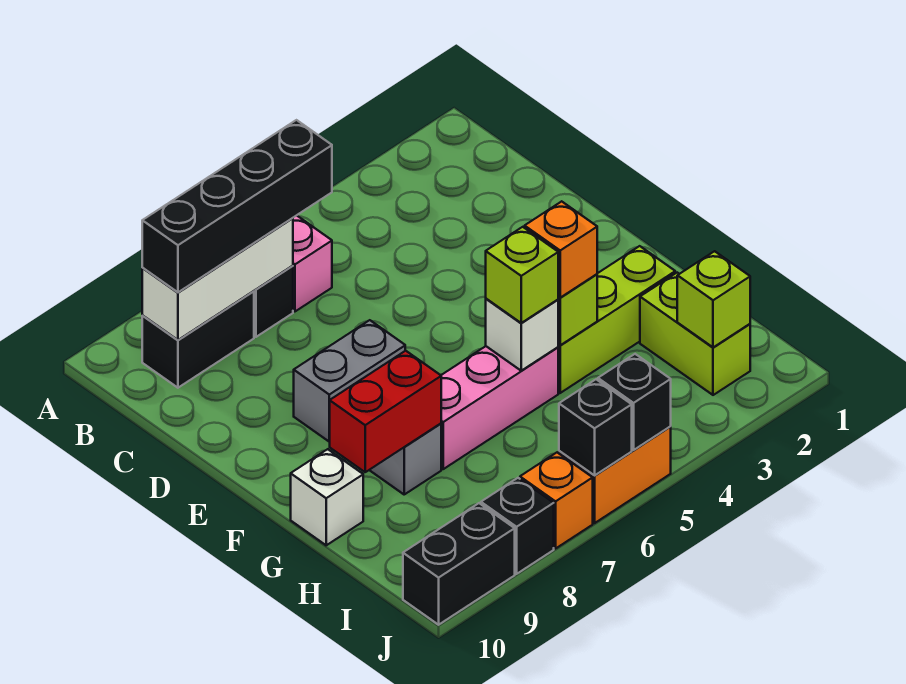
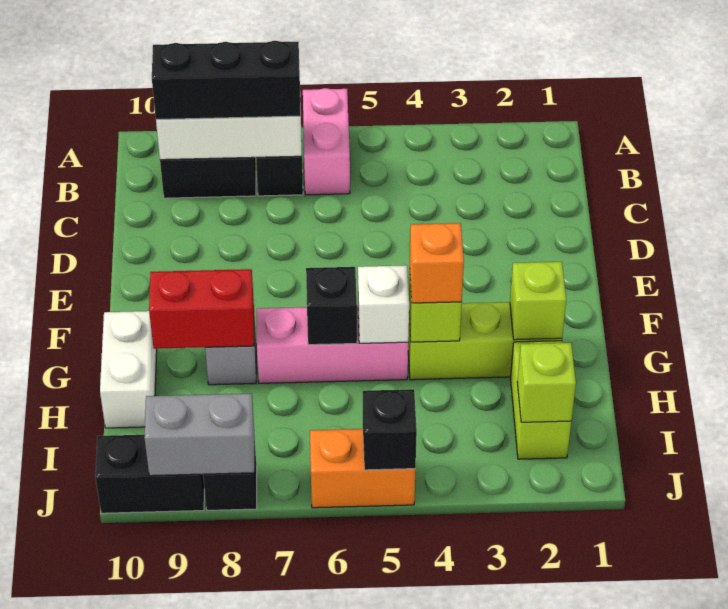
black brick B6:B9 level 3 -> black brick B7:B9 level 3
grey brick E7:E8 level 1 -> grey brick J8:J9 level 2
lime brick G5 level 3 -> lime brick G2 level 2
white brick G10 level 1 -> white brick G10:H10 level 1
black brick J6 level 2 -> black brick G6 level 2
orange brick J7 level 1 -> none

